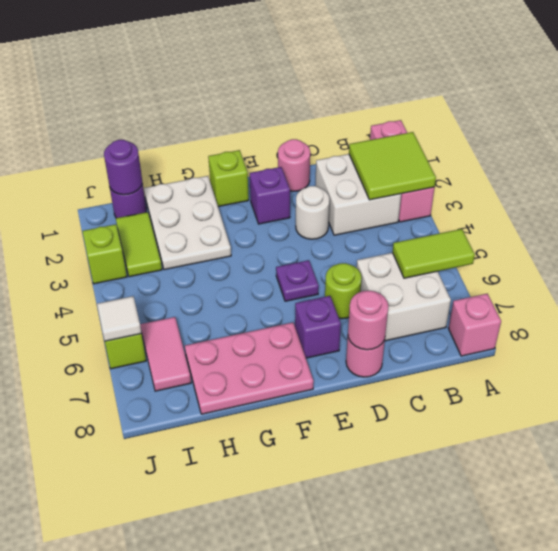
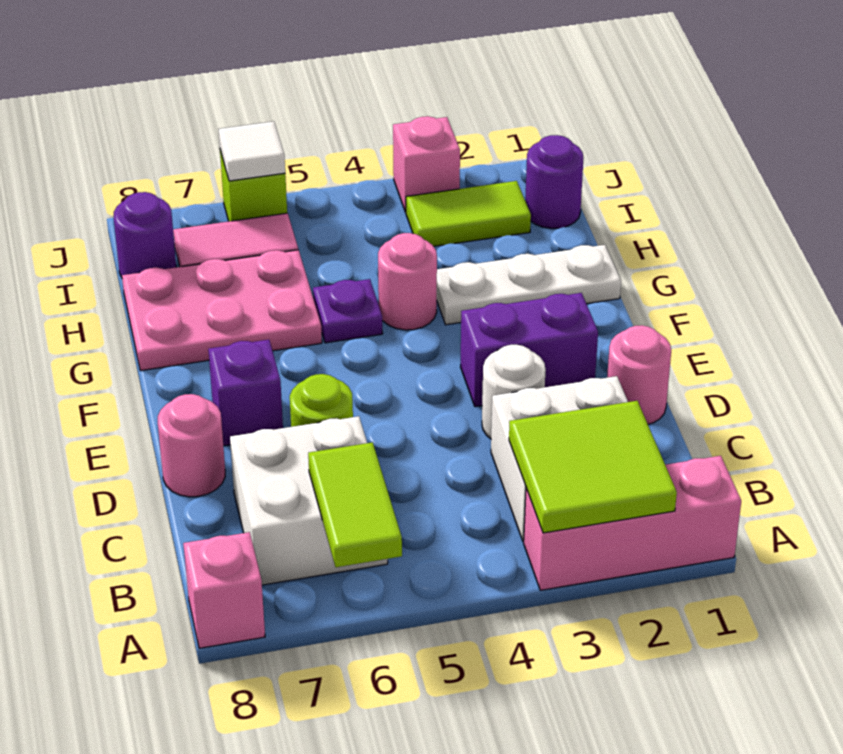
pink round brick D8 level 2 -> pink round brick G4 level 1
purple brick E2 level 1 -> purple brick E2:E3 level 1
purple plate E5 level 1 -> purple plate G5 level 1
lime brick F1 level 1 -> none
pink plate F7:H8 level 1 -> pink plate G6:H8 level 1
white plate G1:H3 level 1 -> white plate G1:G3 level 1
purple round brick I1 level 2 -> purple round brick I8 level 1
lime brick J3 level 1 -> pink brick J3 level 1

